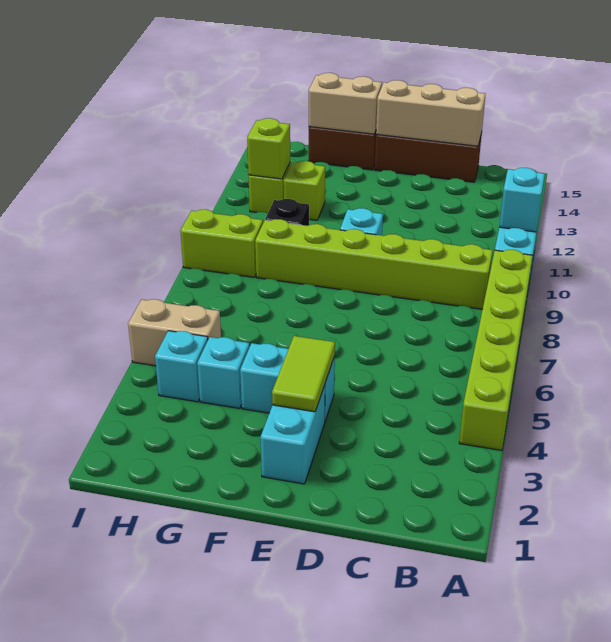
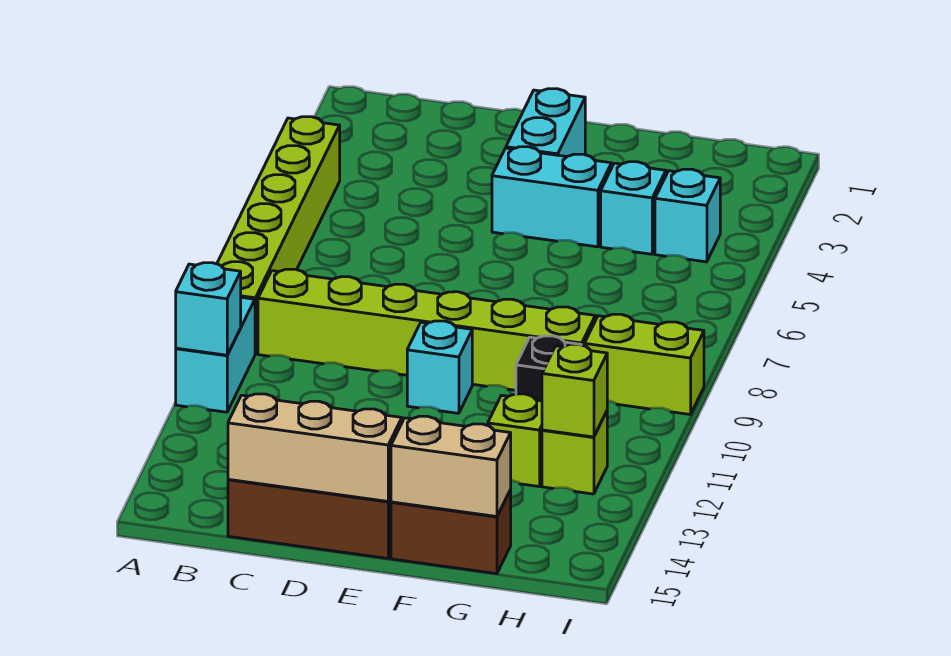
lime tile E3:E4 level 2 -> none
tan brick H5:I5 level 1 -> none

